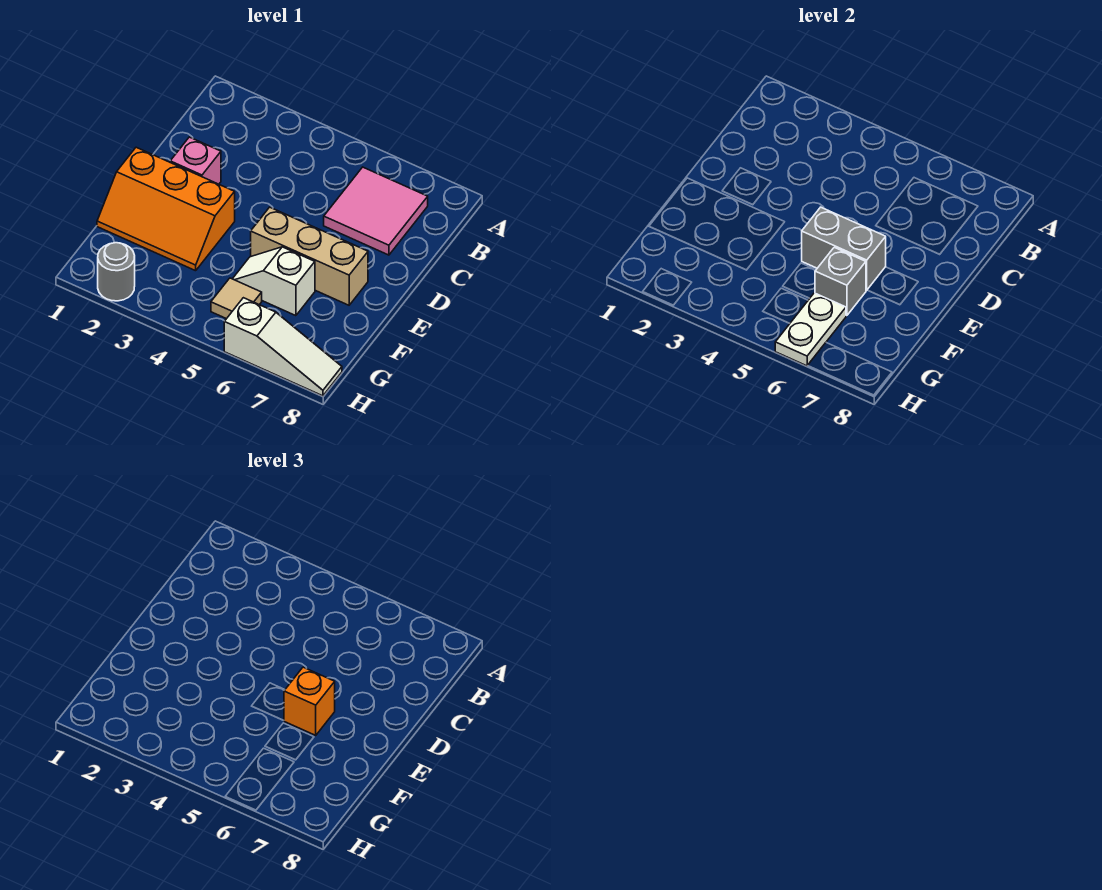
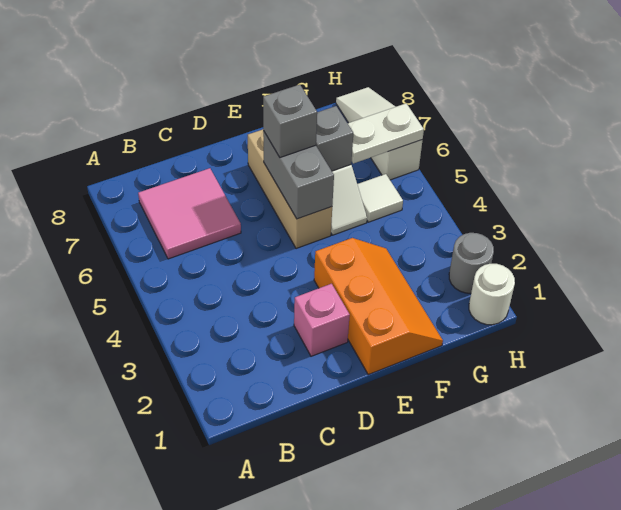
orange brick E6 level 3 -> grey brick E6 level 3
tan tile G5 level 1 -> white tile G5 level 1
none -> white round brick H1 level 1

